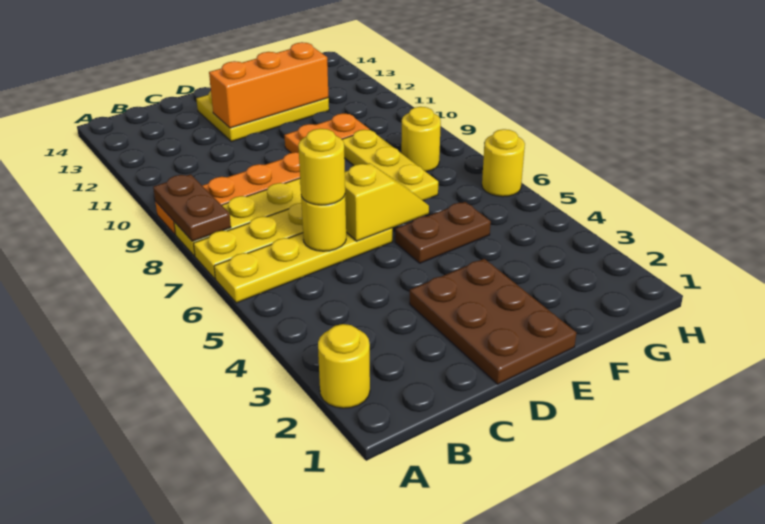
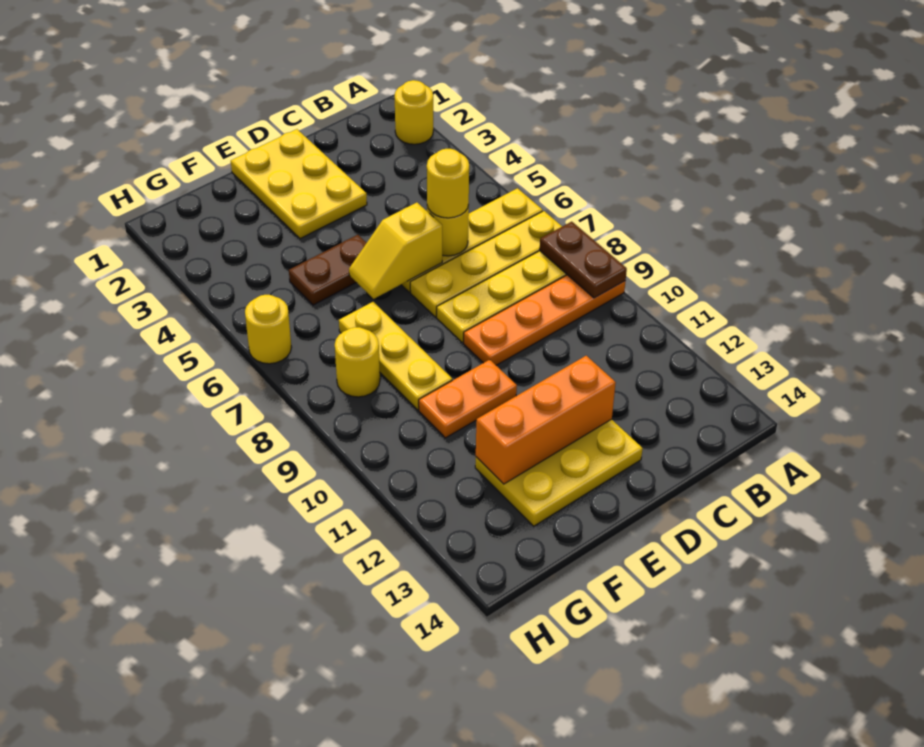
brown plate D1:E3 level 1 -> yellow plate D1:E3 level 1

